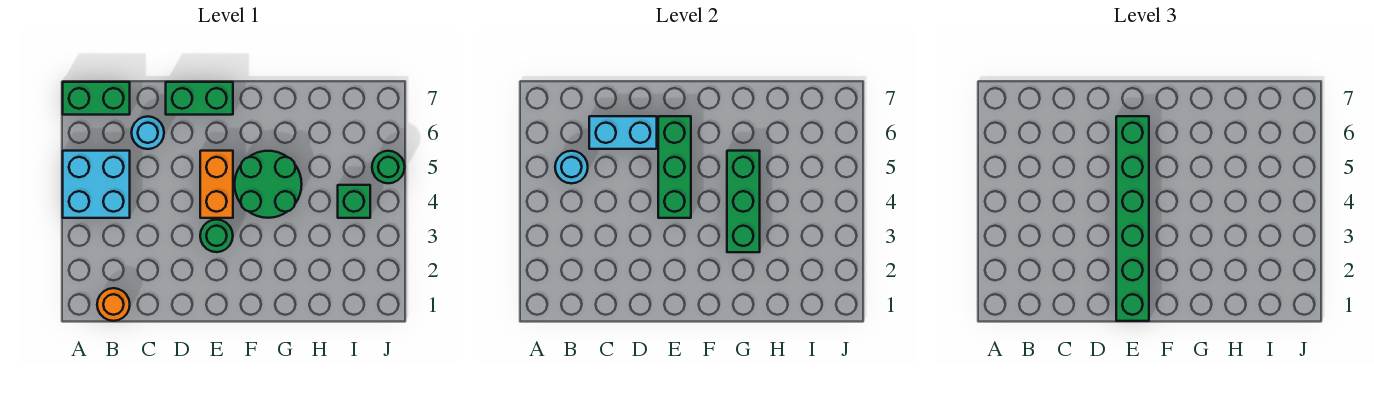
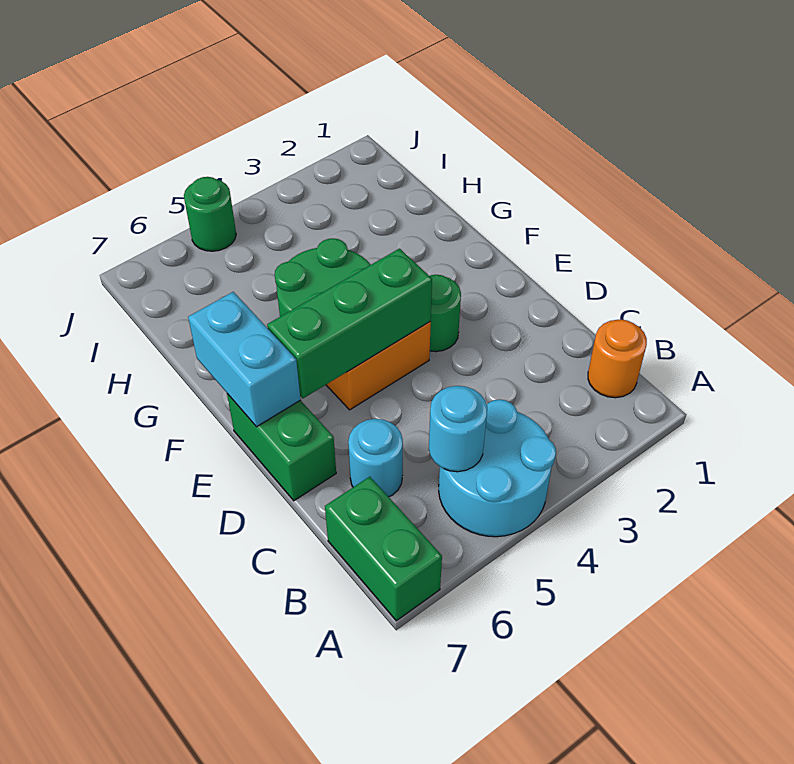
cyan brick A4:B5 level 1 -> cyan round brick A4:B5 level 1
cyan brick C6:D6 level 2 -> cyan brick E7:F7 level 2
green brick E1:E6 level 3 -> none
green brick G3:G5 level 2 -> none
green brick I4 level 1 -> none

